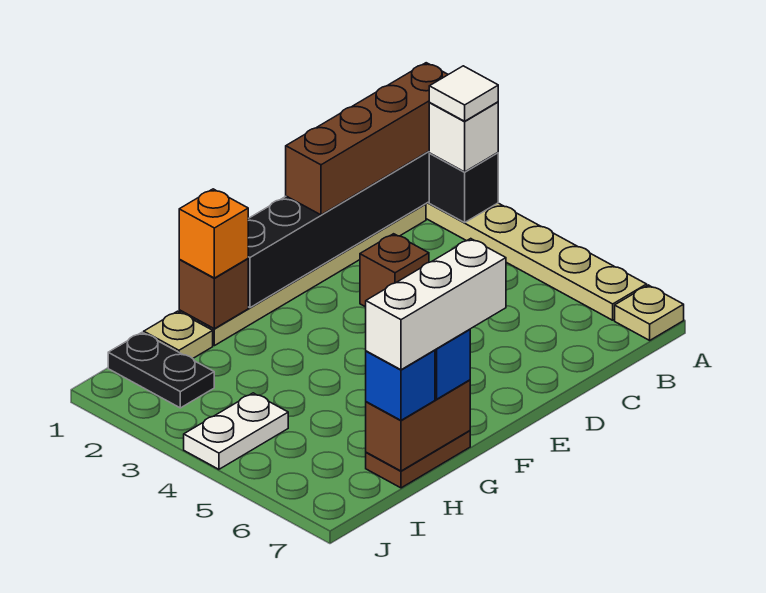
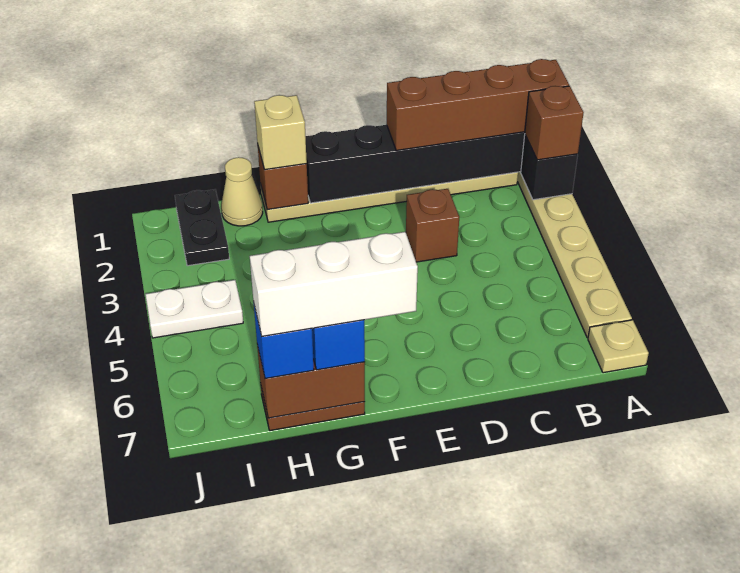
white brick A2 level 3 -> brown brick A2 level 3
white tile A2 level 4 -> none
orange brick G1 level 3 -> tan brick G1 level 3
tan plate H1 level 1 -> tan cone H1 level 1

